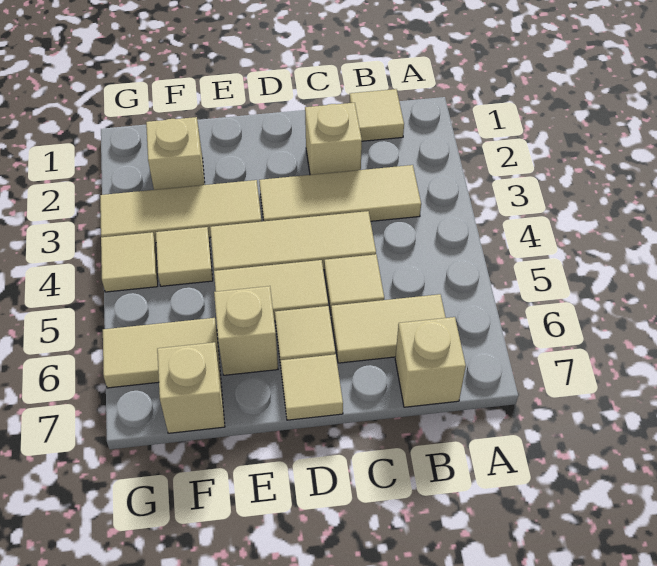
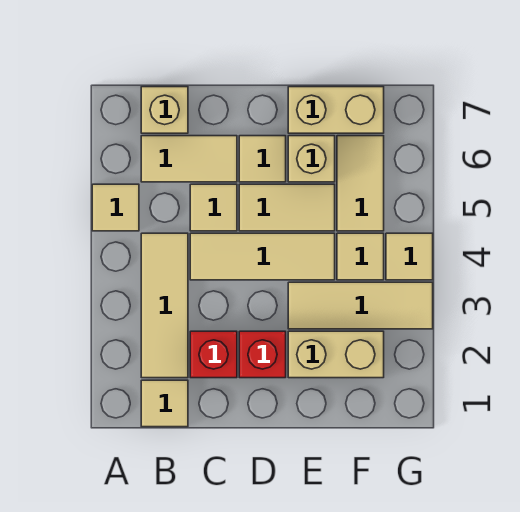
tan tile B3:D3 level 1 -> tan tile B2:B4 level 1
tan brick C2 level 1 -> red brick C2 level 1
none -> red brick D2 level 1
tan tile D7 level 1 -> tan tile A5 level 1
tan brick F2 level 1 -> tan brick E2:F2 level 1
tan tile F6:G6 level 1 -> tan tile F5:F6 level 1
tan brick F7 level 1 -> tan brick E7:F7 level 1

